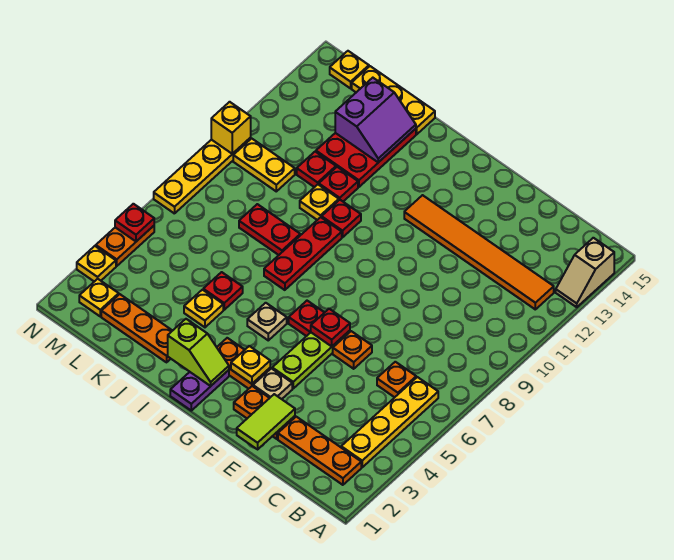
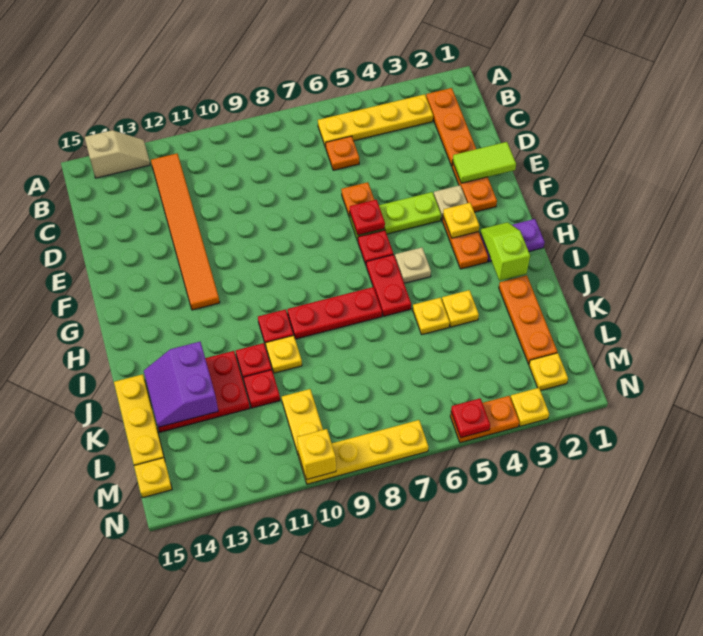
red plate J5 level 1 -> yellow plate J5 level 1
red plate J8:K8 level 1 -> red plate H6:I6 level 1
purple slope J13:K14 level 2 top K -> purple slope J13:K14 level 2 top 13

